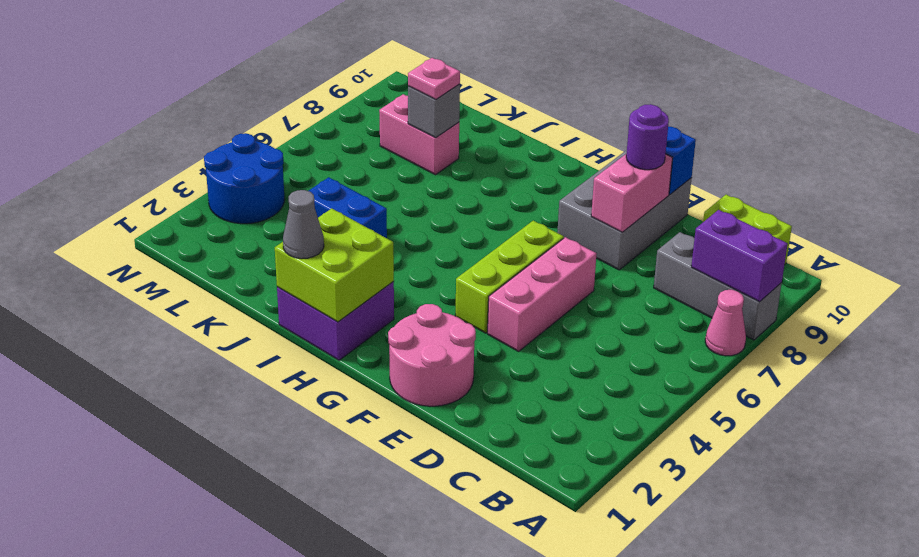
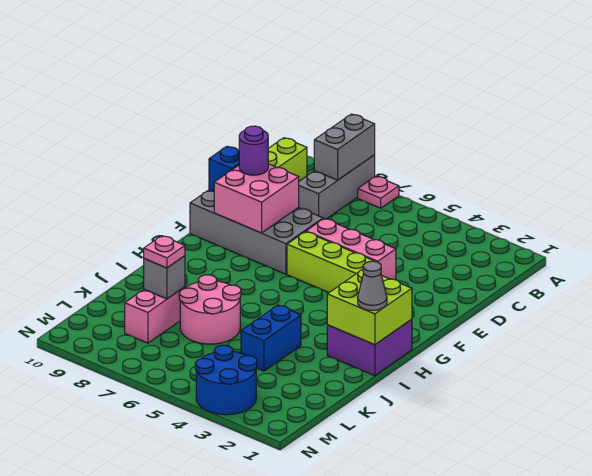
pink cone A7 level 1 -> pink plate A7 level 1
purple brick A8:B8 level 2 -> grey brick A8:B8 level 2
pink round brick E1:F2 level 1 -> pink round brick J6:K7 level 1
grey brick E8:F10 level 1 -> grey brick E7:F10 level 1
pink brick E8:E9 level 2 -> pink brick E8:F9 level 2

